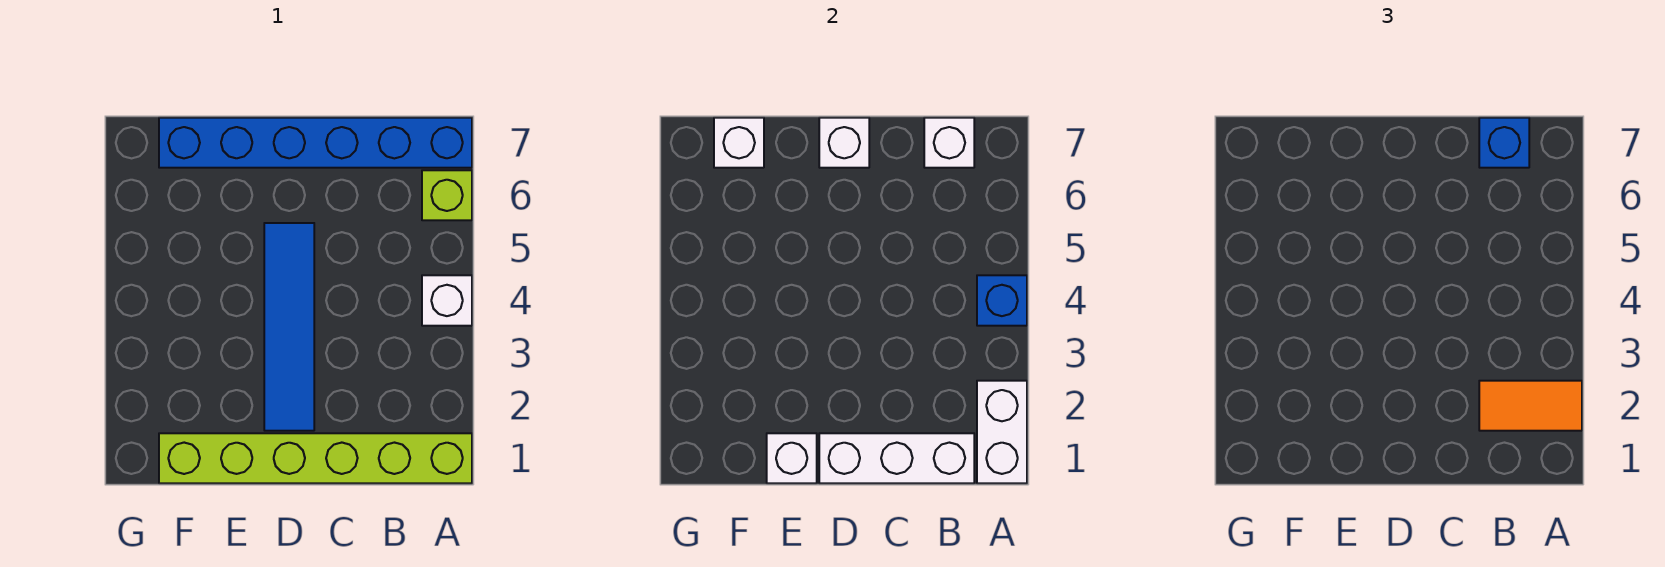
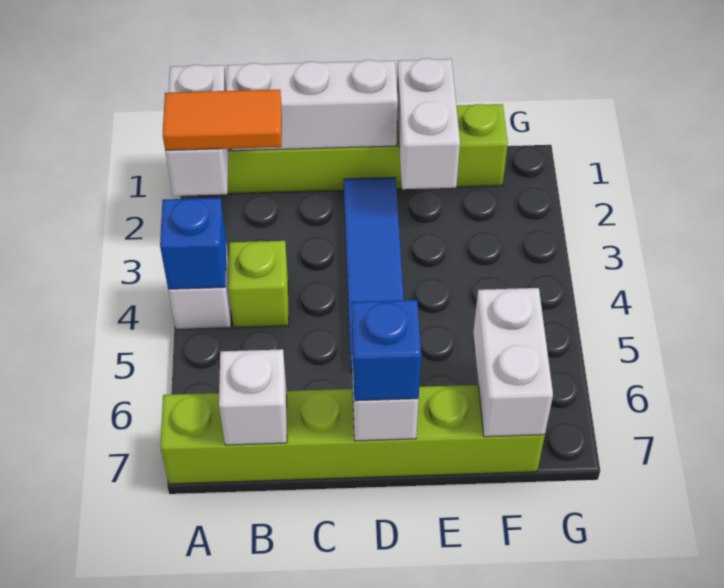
lime brick A6 level 1 -> lime brick B4 level 1
blue brick A7:F7 level 1 -> lime brick A7:F7 level 1
blue brick B7 level 3 -> blue brick D7 level 3
white brick E1 level 2 -> white brick E1:E2 level 2
white brick F7 level 2 -> white brick F6:F7 level 2

